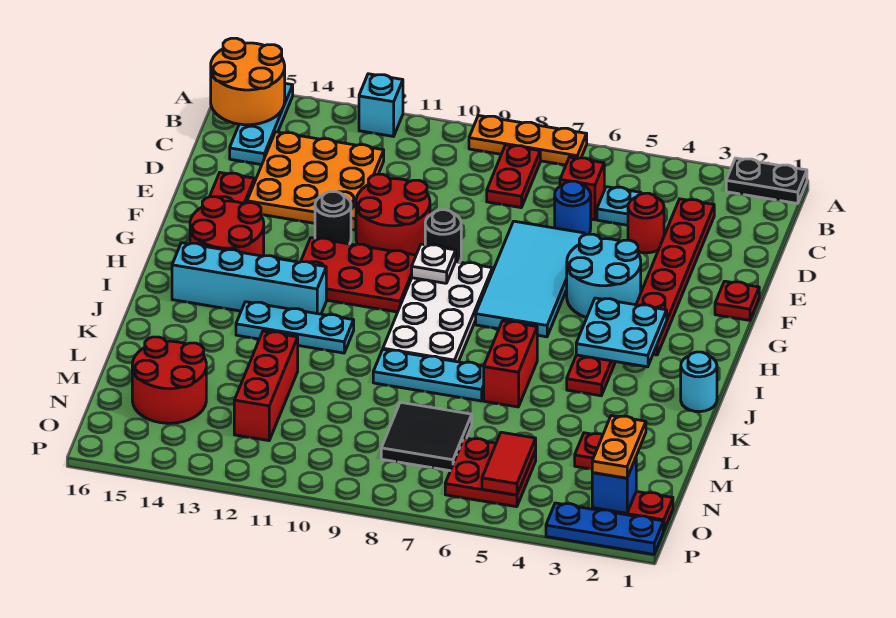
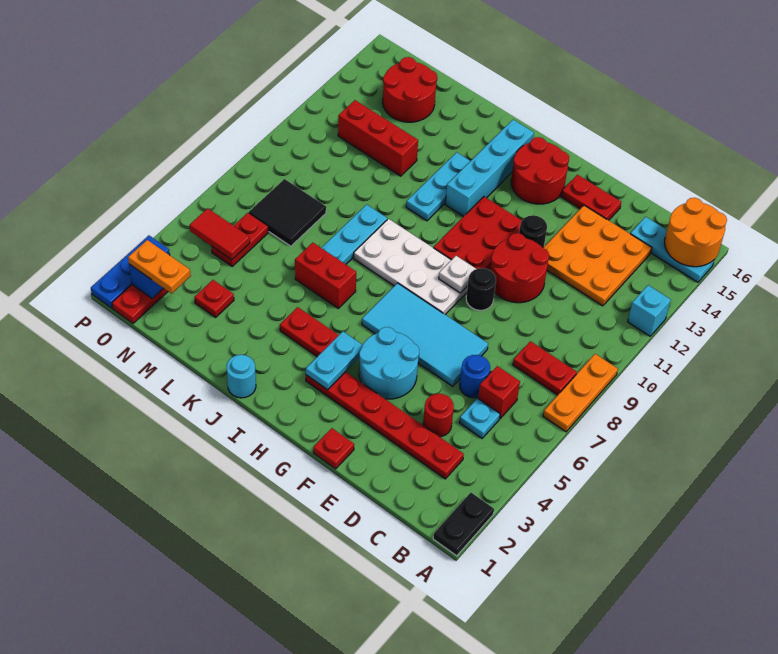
cyan plate H3:I4 level 2 -> cyan plate H3:H4 level 2
red plate N5:O6 level 1 -> red plate N5:N6 level 1

